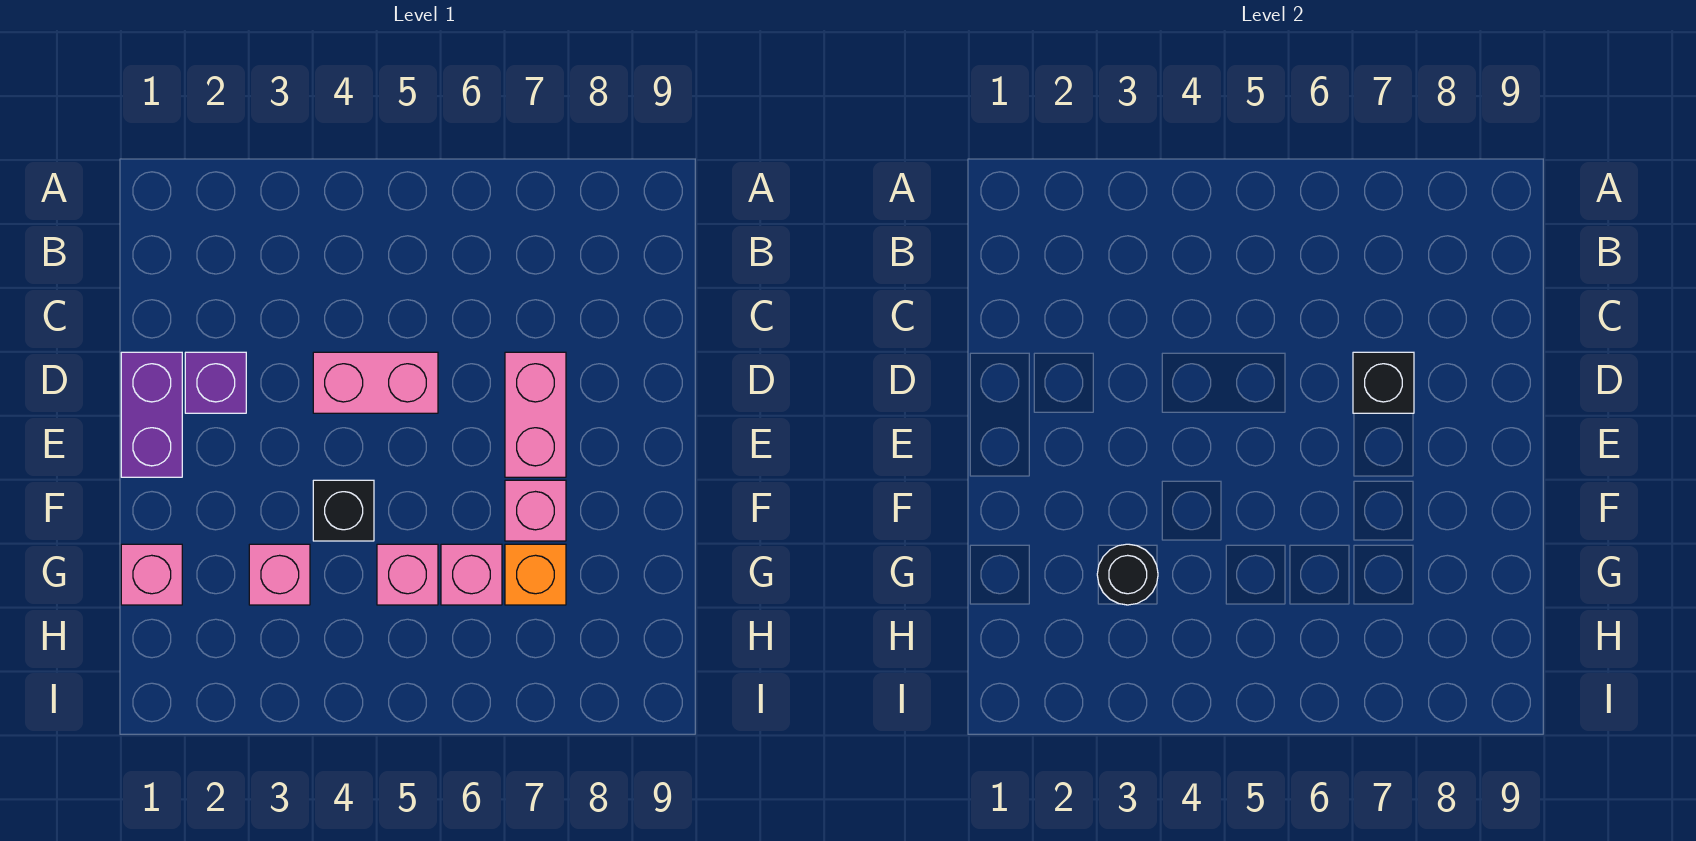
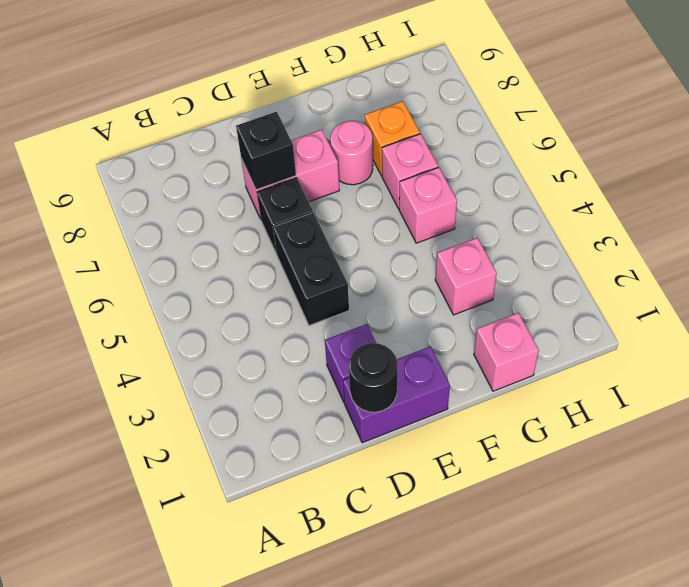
pink brick D4:D5 level 1 -> black brick D4:D5 level 1
black brick F4 level 1 -> black brick D6 level 1
pink brick F7 level 1 -> pink round brick F7 level 1
black round brick G3 level 2 -> black round brick D1 level 2

